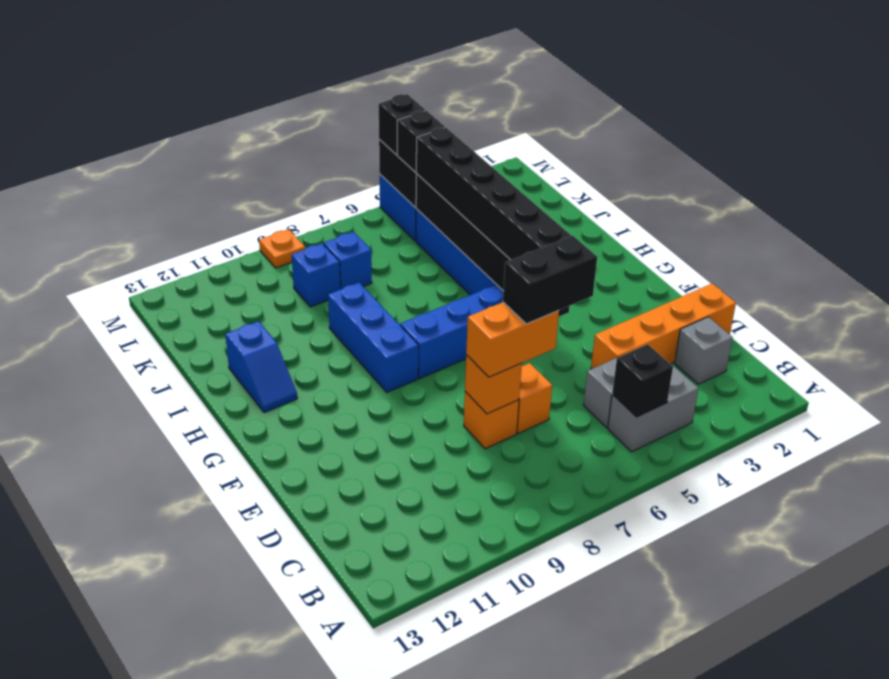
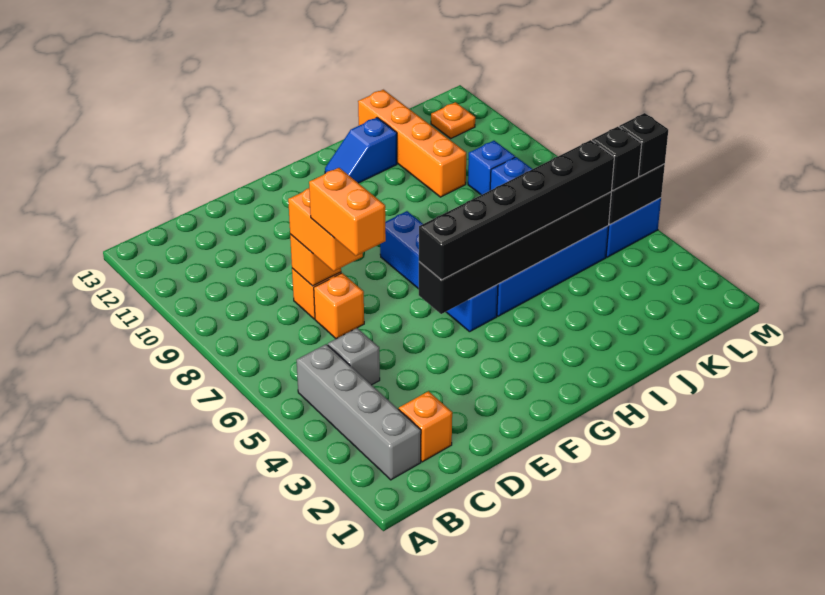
grey brick B4:B5 level 1 -> grey brick B2:B5 level 1
black brick B5 level 2 -> none
grey brick C2 level 1 -> orange brick C2 level 1
orange brick D1:D4 level 1 -> orange brick J10:J13 level 1
black brick D6:D7 level 4 -> orange brick D6:D7 level 4
blue brick G9:I9 level 1 -> none
orange plate M9 level 1 -> orange plate L12 level 1

